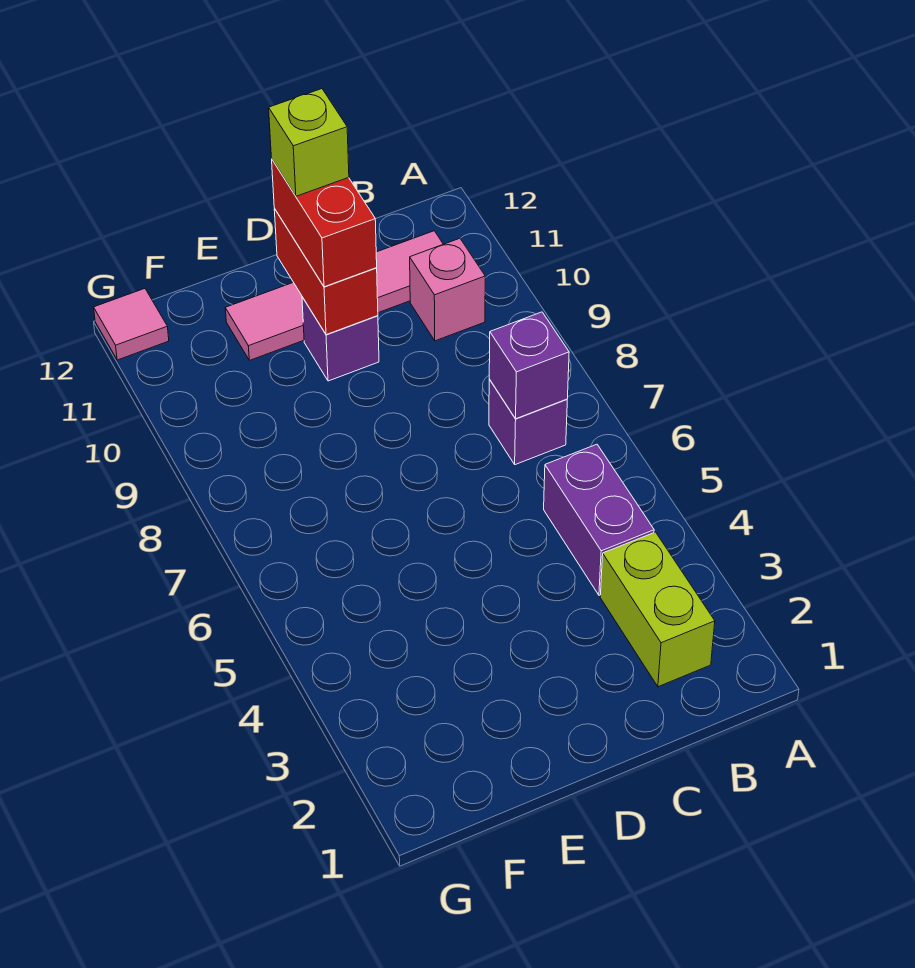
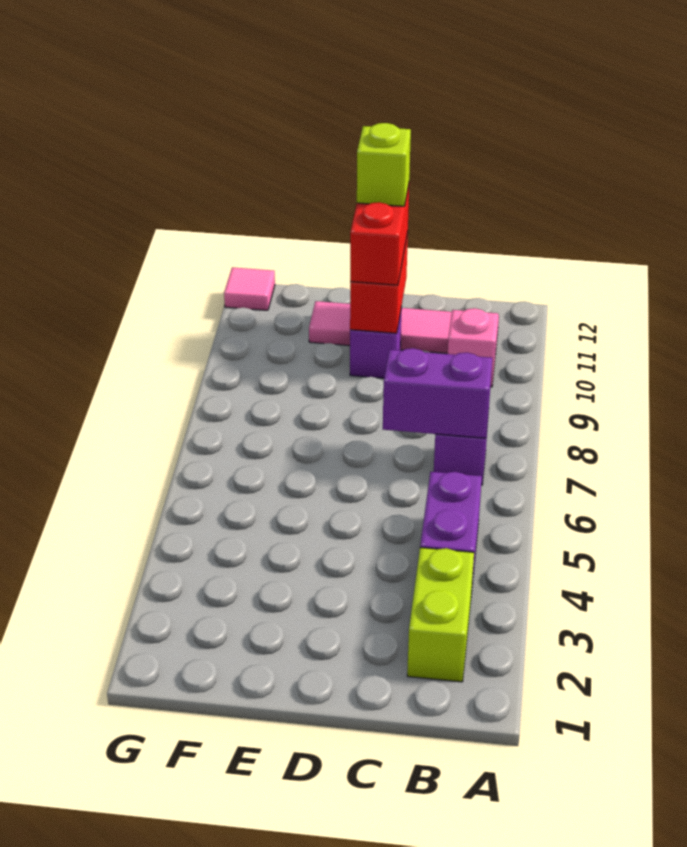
purple brick B7 level 2 -> purple brick B7:C7 level 2

